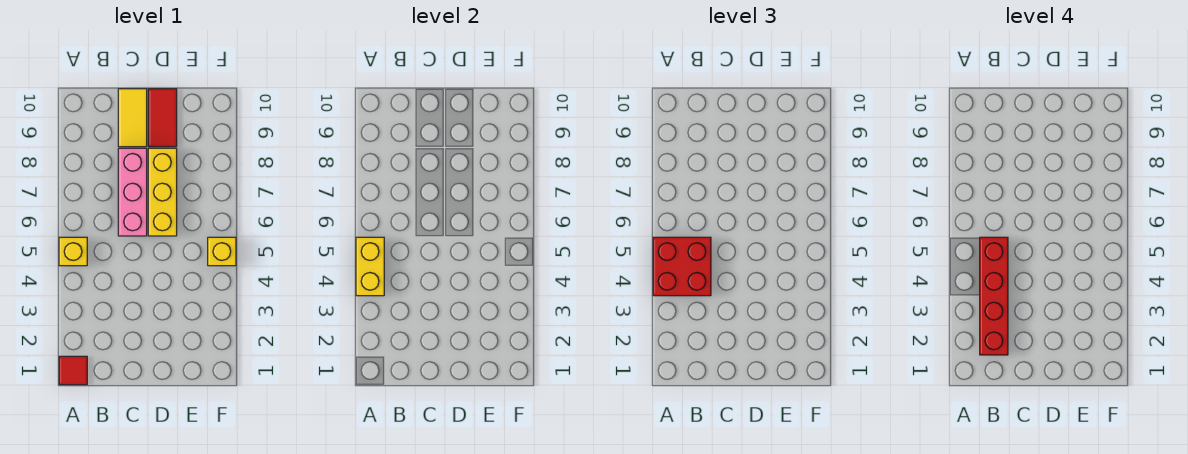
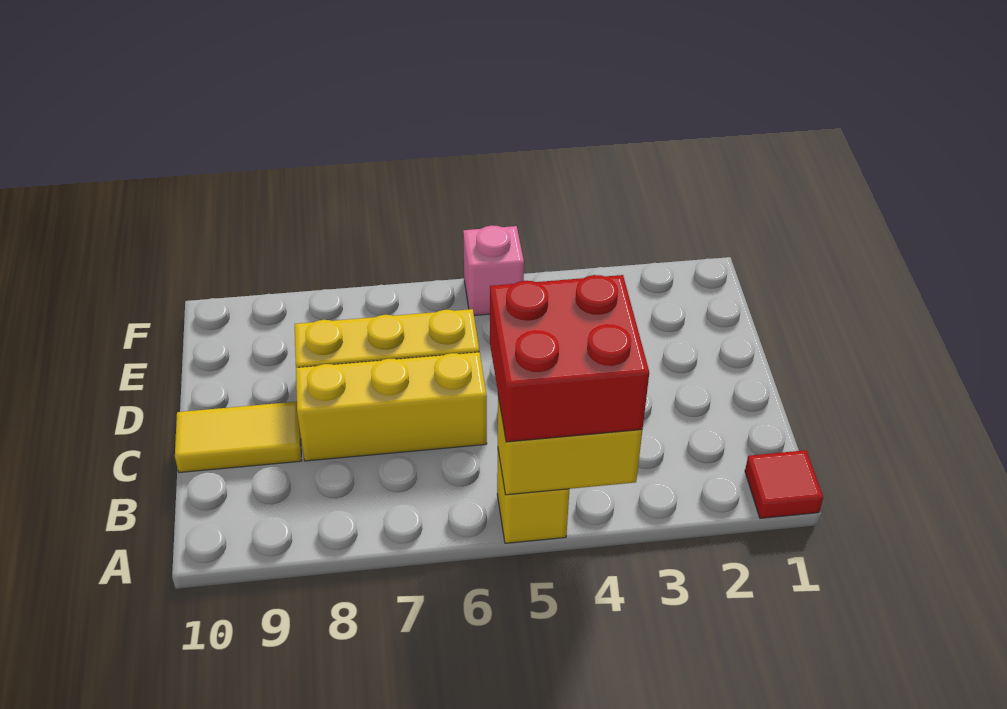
red brick B2:B5 level 4 -> none
pink brick C6:C8 level 1 -> yellow brick C6:C8 level 1
red tile D9:D10 level 1 -> none
yellow brick F5 level 1 -> pink brick F5 level 1

